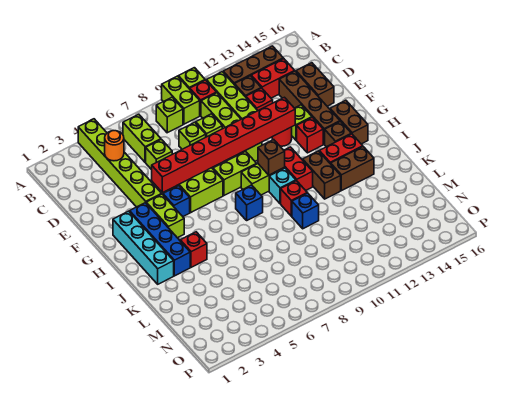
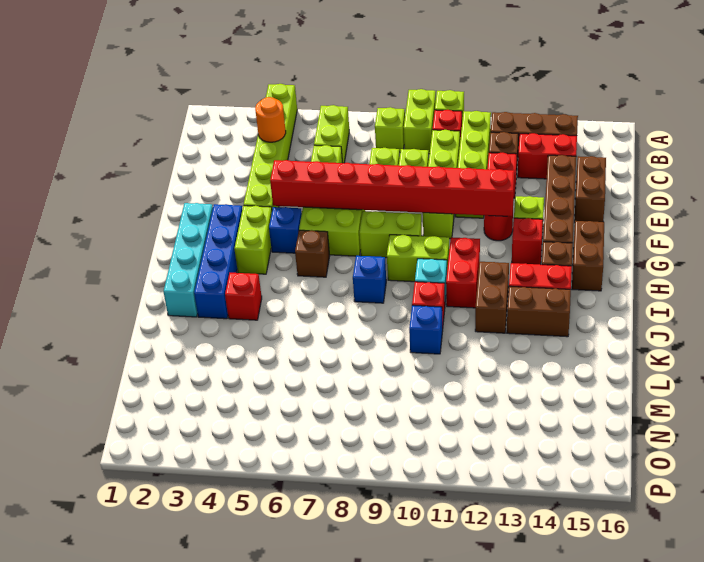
brown brick H10 level 2 -> brown brick H6 level 1

